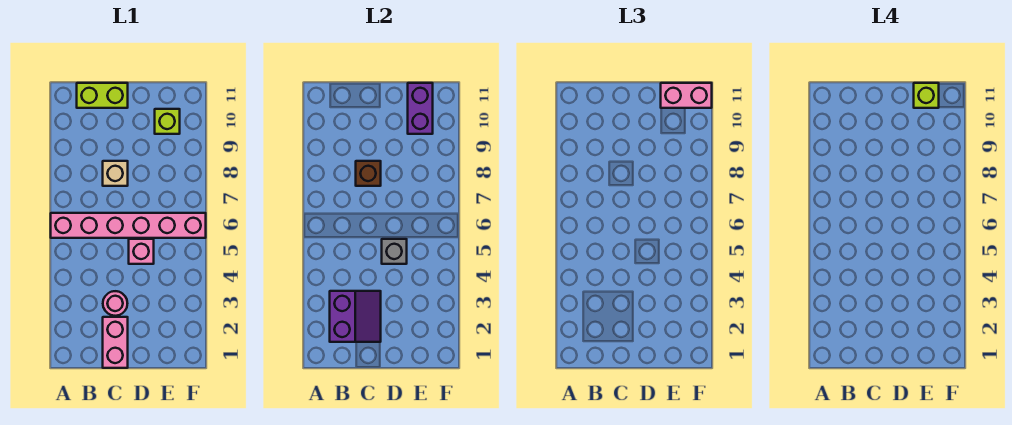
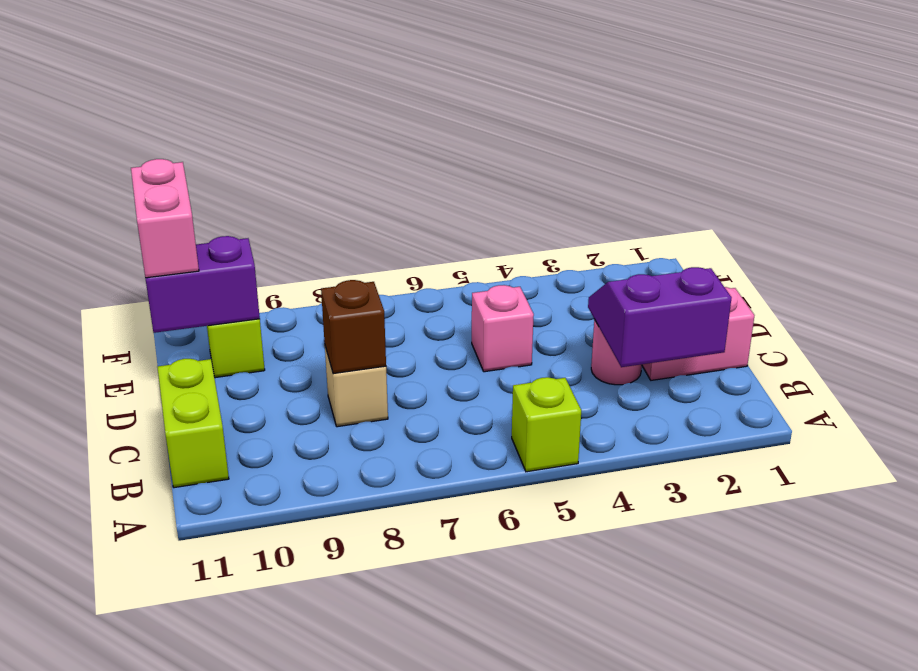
pink brick A6:F6 level 1 -> none
grey brick D5 level 2 -> none
lime brick E11 level 4 -> lime brick A5 level 1

